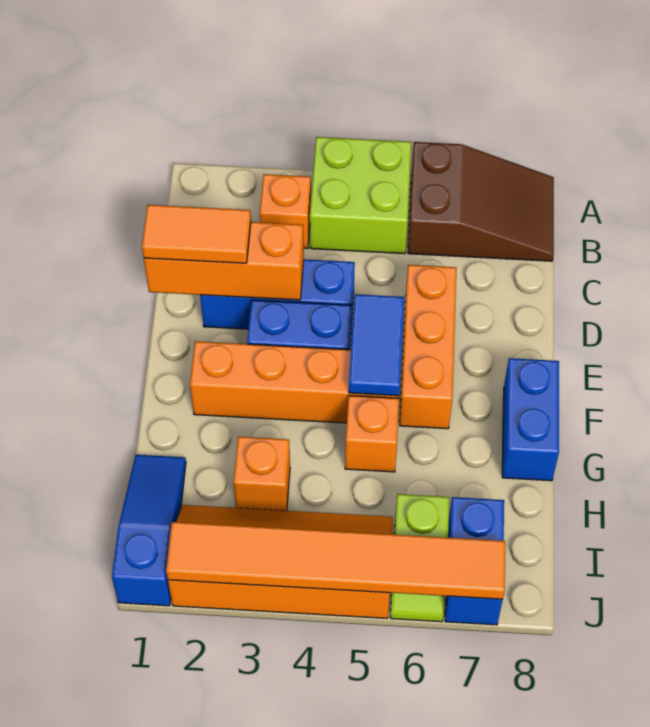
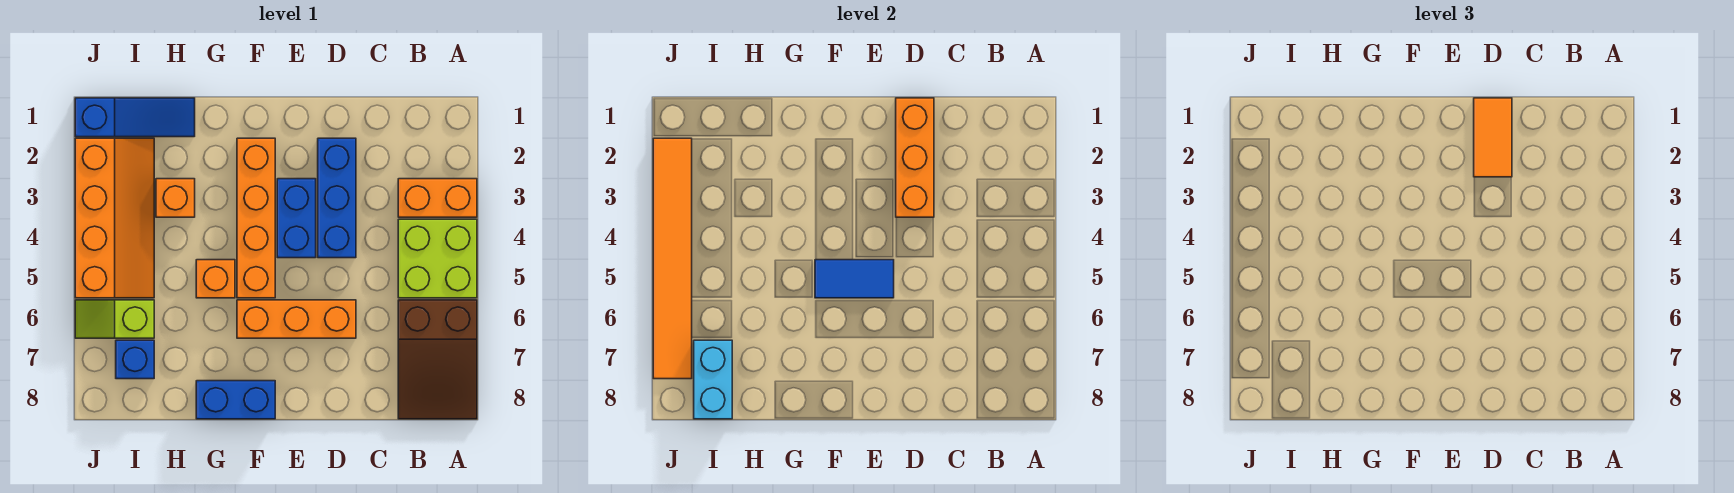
orange brick B3 level 1 -> orange brick A3:B3 level 1
blue brick I7:J7 level 1 -> blue brick I7 level 1
none -> cyan brick I7:I8 level 2

